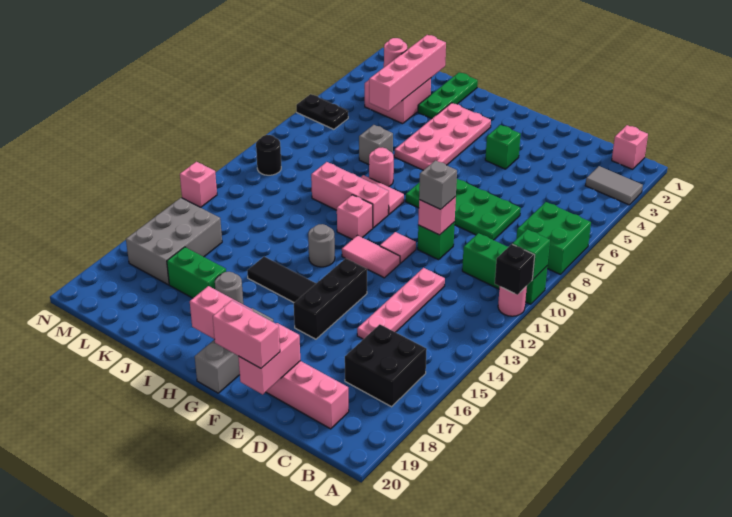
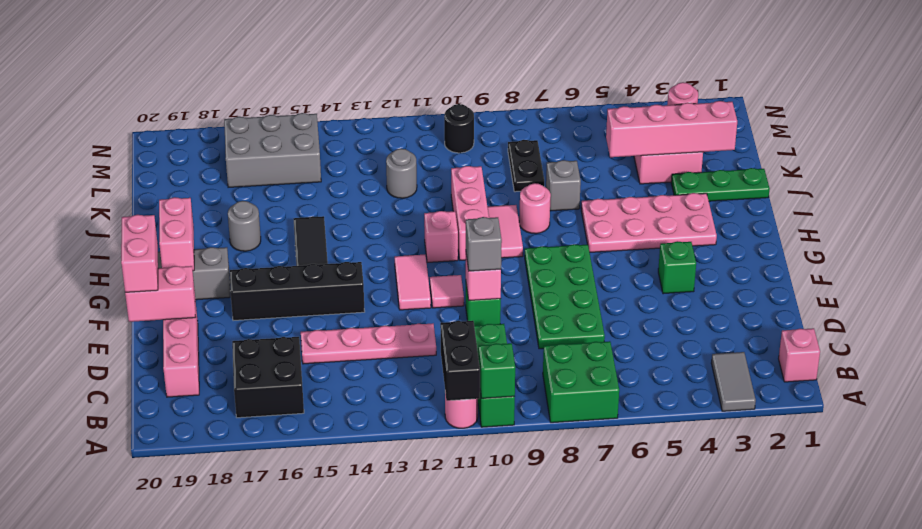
black brick A11 level 2 -> black brick A11:B11 level 2
black brick F14:F16 level 1 -> black brick F14:F17 level 1
grey round brick H13 level 1 -> grey round brick K12 level 1
green brick J17:K17 level 1 -> none
black plate M6:N6 level 1 -> black plate K8:L8 level 1
pink brick N13 level 1 -> none

